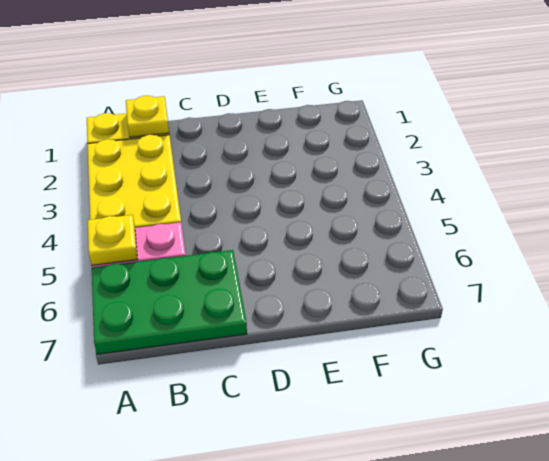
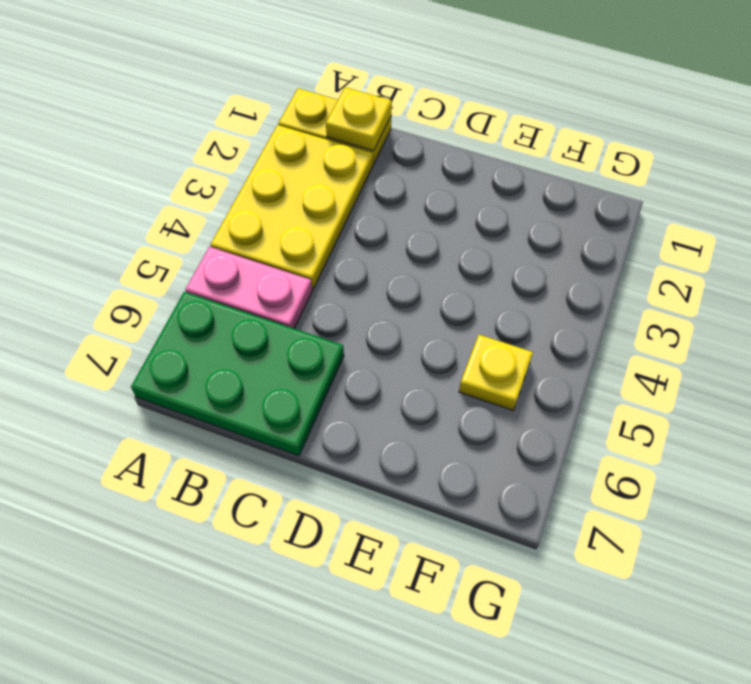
yellow plate A5 level 2 -> yellow plate F5 level 1

